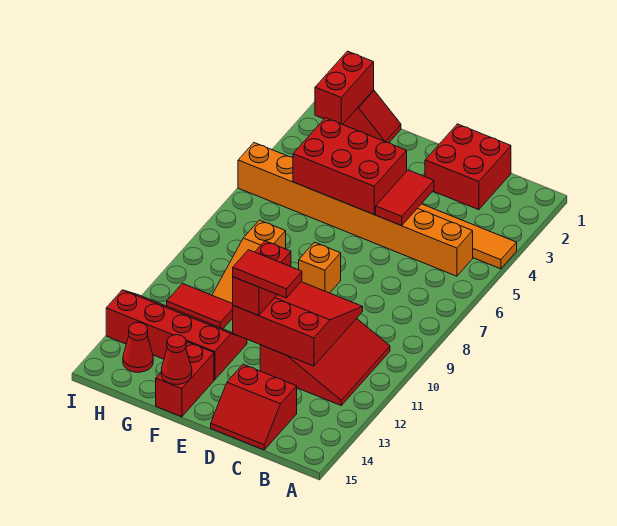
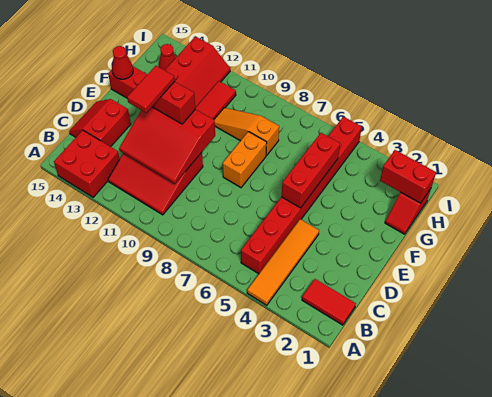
orange brick B5:I5 level 1 -> red brick B5:I5 level 1
red brick C1:D2 level 1 -> red brick A13:B14 level 1
red slope C10:E12 level 2 top 12 -> red slope C10:E12 level 2 top E
red tile D4:D5 level 2 -> red tile B1:B2 level 1
red brick E4:G5 level 2 -> red brick E5:G5 level 2
orange brick E8 level 1 -> orange brick E8:F8 level 1

